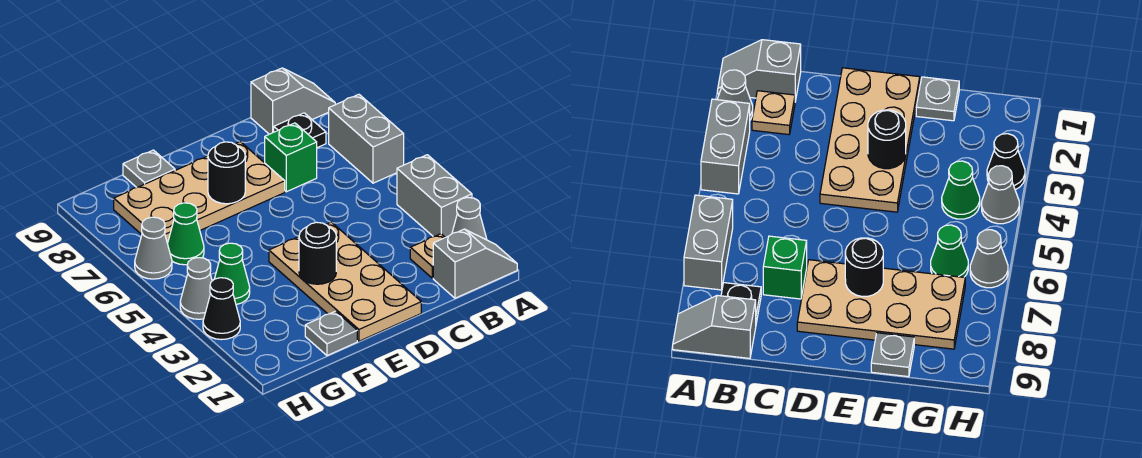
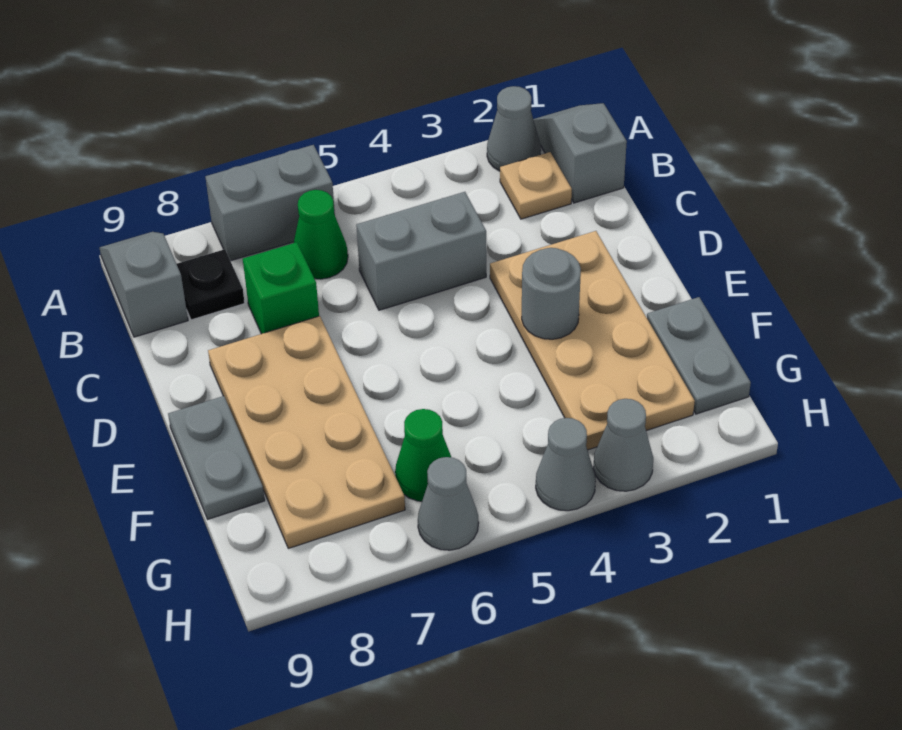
grey brick A3:A4 level 1 -> grey brick C4:C5 level 1
tan plate D1:E4 level 1 -> tan plate D2:G3 level 1
black round brick E3 level 2 -> grey round brick E3 level 2
black round brick E7 level 2 -> none
grey plate F1 level 1 -> grey plate F1:G1 level 1
grey plate F9 level 1 -> grey plate E9:F9 level 1
green cone G4 level 1 -> green cone B6 level 1
black cone H3 level 1 -> grey cone H3 level 1

